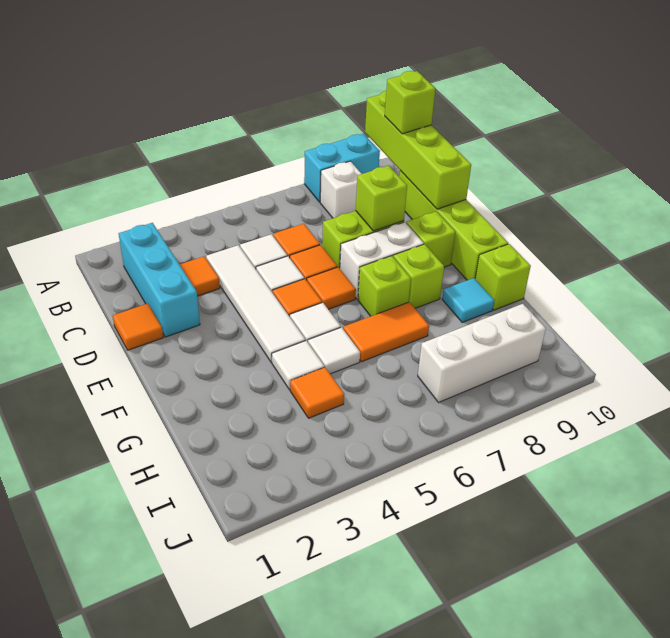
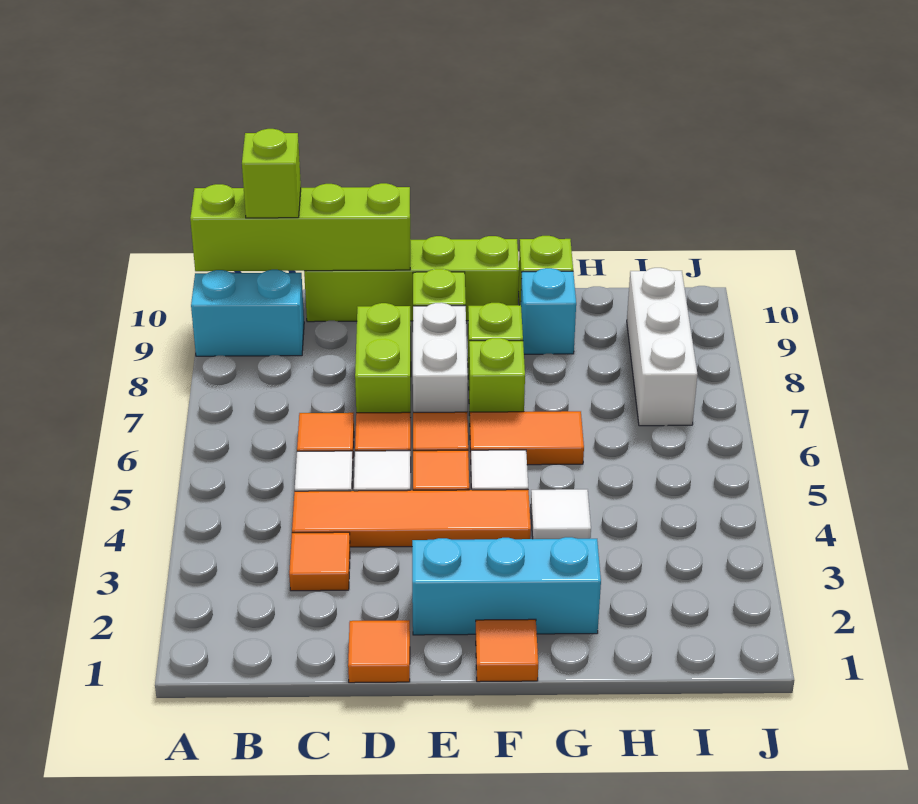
cyan brick A8:A9 level 1 -> cyan brick A9:B9 level 1
cyan brick B2:D2 level 1 -> cyan brick E2:G2 level 1
white brick B8 level 1 -> none
white tile C4:F4 level 1 -> orange tile C4:F4 level 1
lime brick D8 level 2 -> none
white tile G5 level 1 -> none
orange tile G6:G7 level 1 -> orange tile F6:G6 level 1
cyan tile G9 level 1 -> cyan brick G9 level 1
orange tile H4 level 1 -> orange tile F1 level 1

